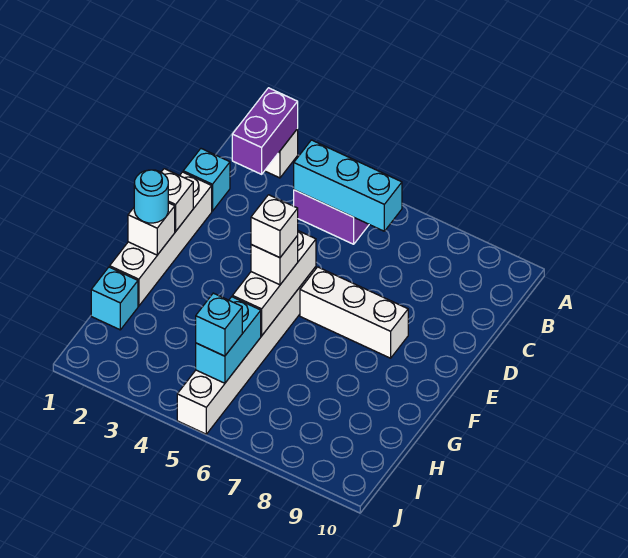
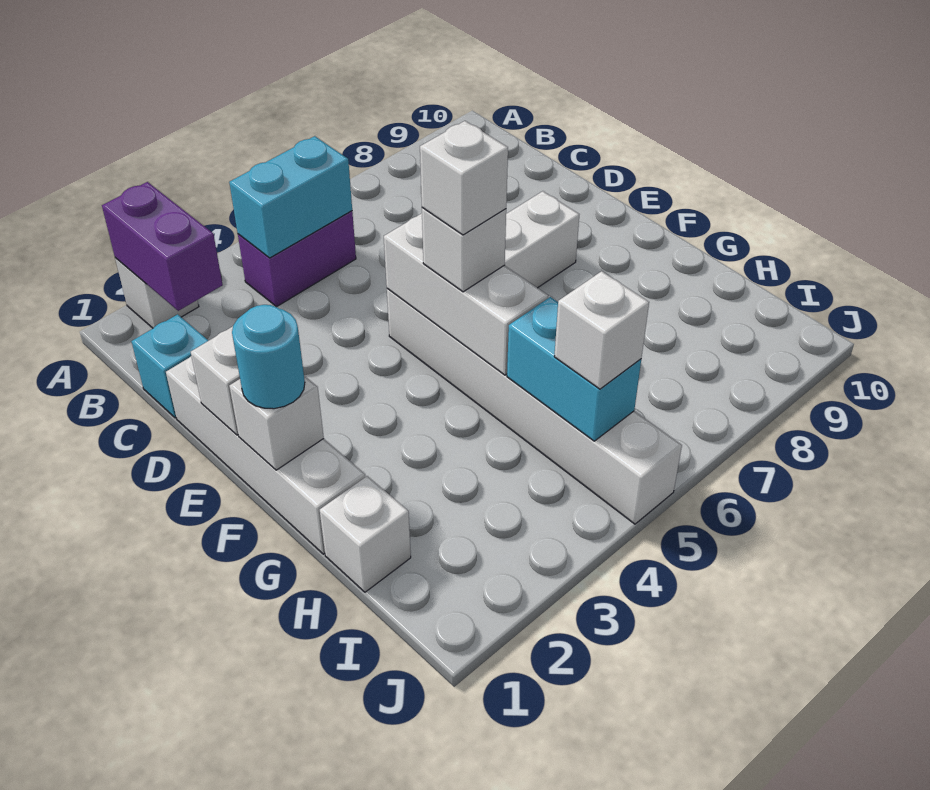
cyan brick B4:B6 level 2 -> cyan brick B4:B5 level 2
cyan brick H1 level 1 -> white brick H1 level 1
cyan brick I5 level 3 -> white brick I5 level 3

